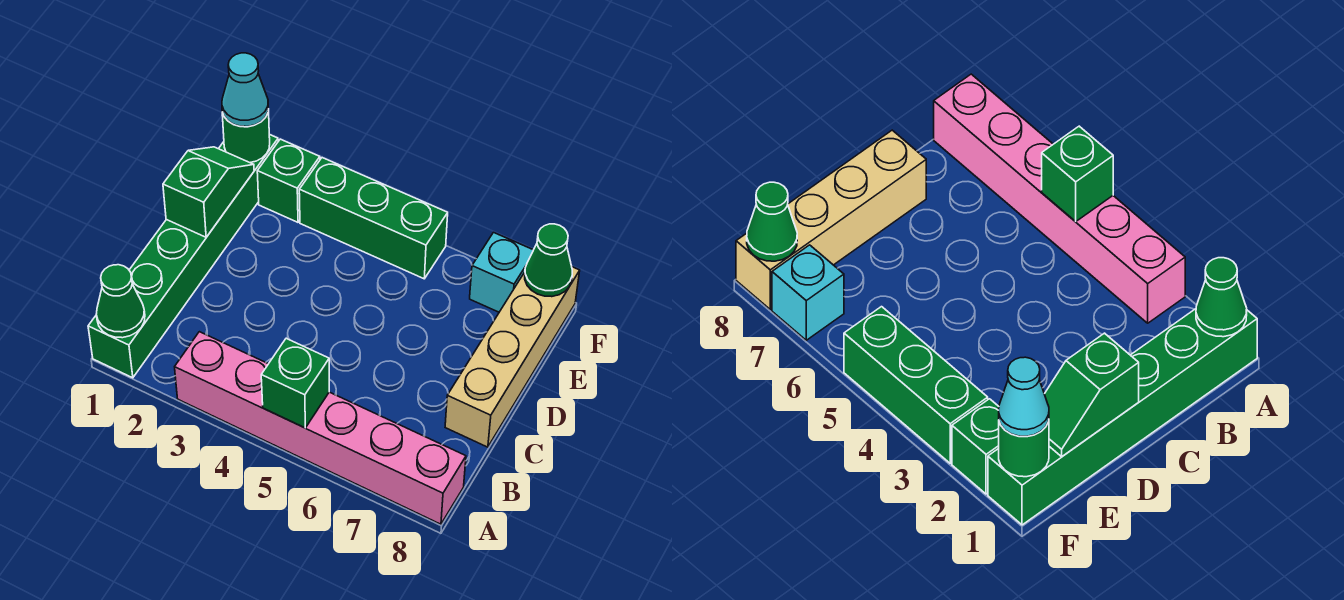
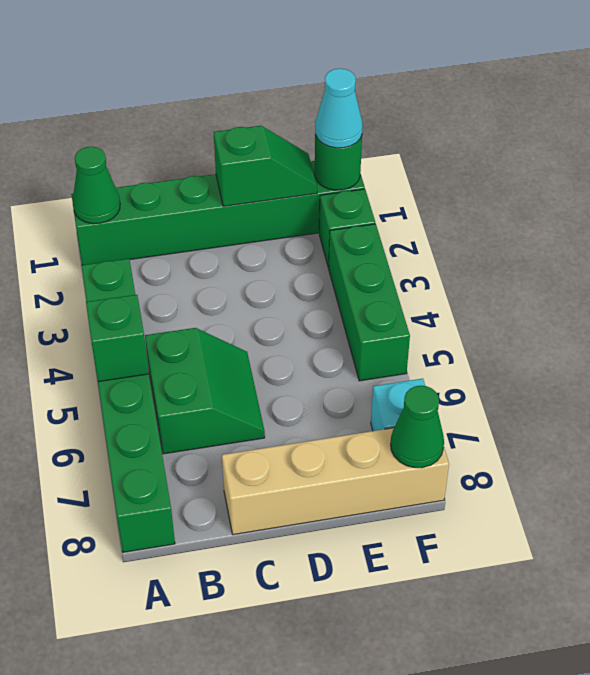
pink brick A3:A8 level 1 -> green brick A3:A8 level 1
none -> green slope B5:C6 level 1 top B

